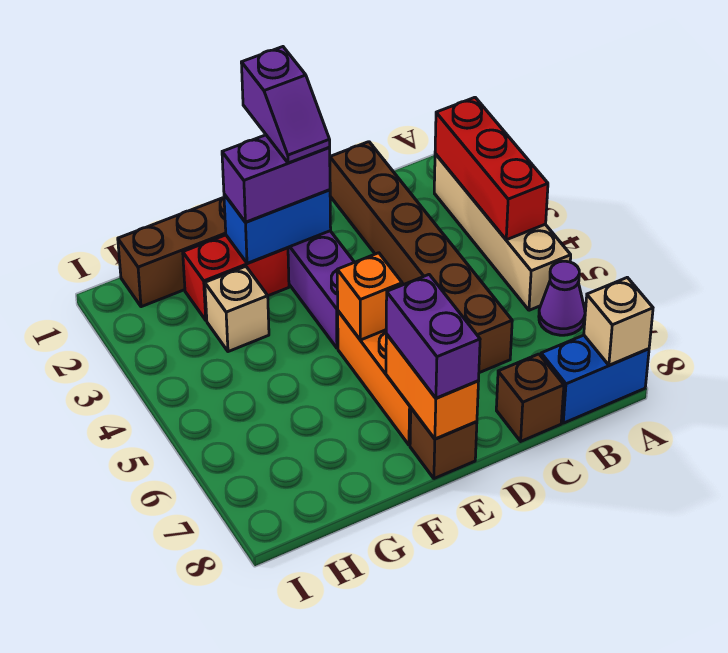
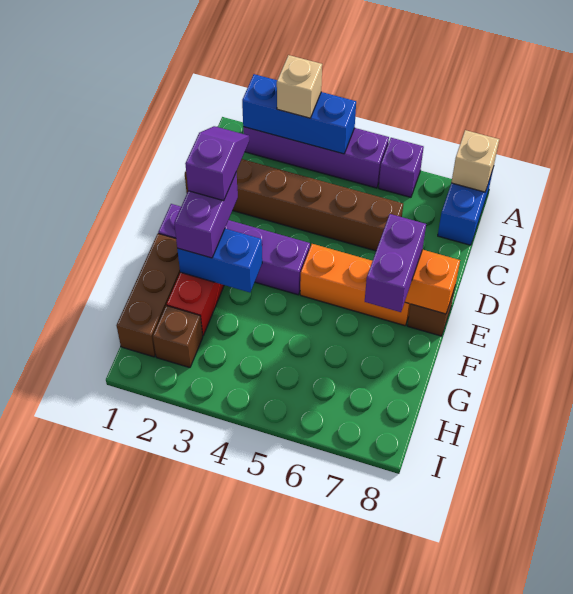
tan brick A2:A5 level 1 -> purple brick A2:A5 level 1
red brick A2:A4 level 2 -> blue brick A2:A4 level 2
purple cone A6 level 1 -> purple brick A6 level 1
brown brick C8 level 1 -> brown brick H2 level 1
purple slope E1:E2 level 4 top 1 -> purple slope D2:E2 level 4 top E
blue brick E2:F2 level 2 -> blue brick F2:F3 level 2
orange brick E5 level 2 -> none
purple brick E7:E8 level 3 -> purple brick E7:F7 level 3
tan brick G3 level 1 -> tan brick A3 level 3

